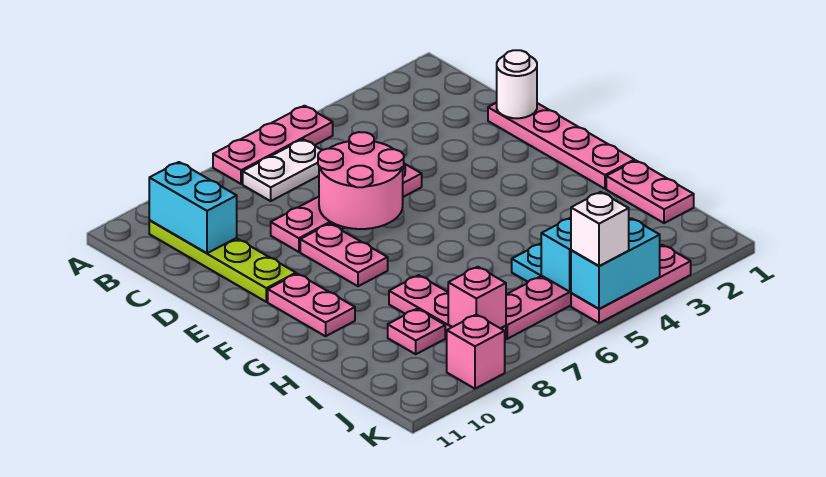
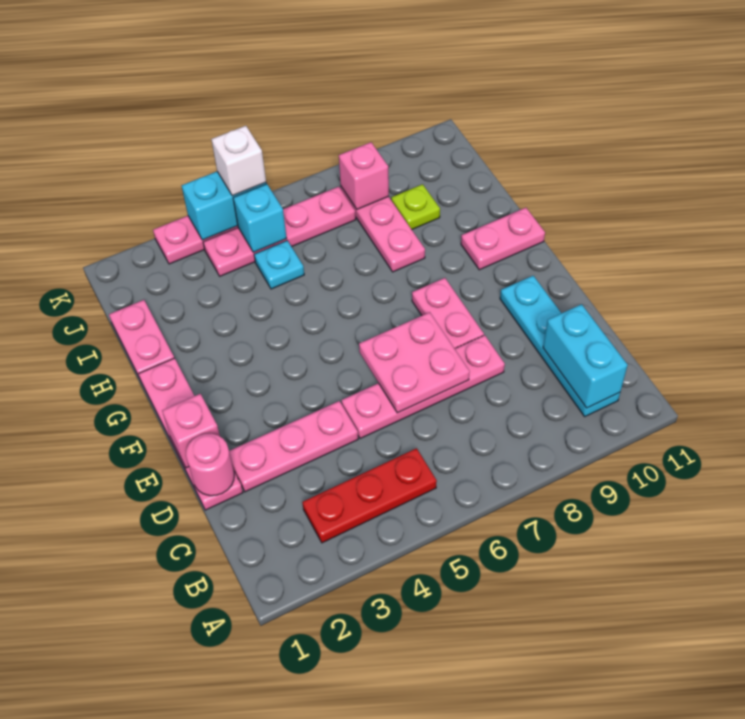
pink plate A5:A7 level 1 -> pink plate D2:D4 level 1
none -> red plate B3:B5 level 1
white plate B6:B7 level 1 -> none
lime plate B10:E10 level 1 -> cyan plate B10:E10 level 1
white round brick D1 level 2 -> pink round brick D1 level 2
pink round brick D6:E7 level 2 -> pink plate D6:E7 level 2
pink plate F10:G10 level 1 -> pink plate G10:G11 level 1
pink plate I9 level 1 -> lime plate I9 level 1
pink brick K9 level 1 -> pink brick E1 level 2

